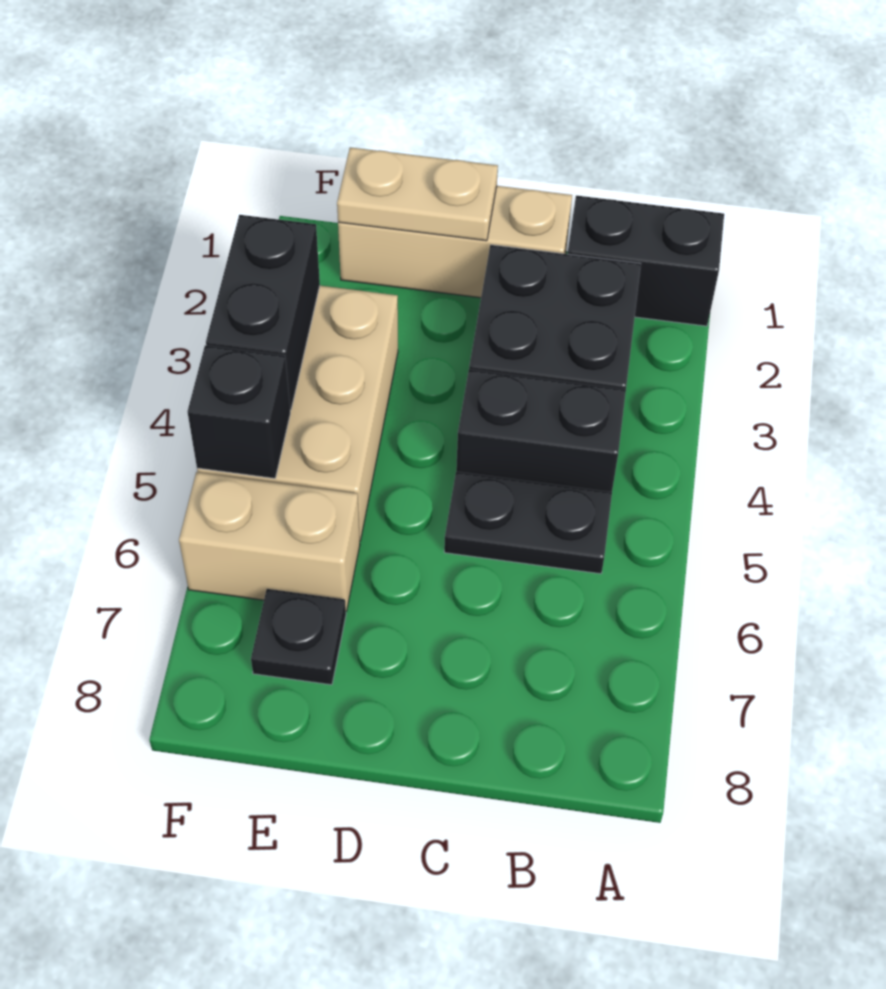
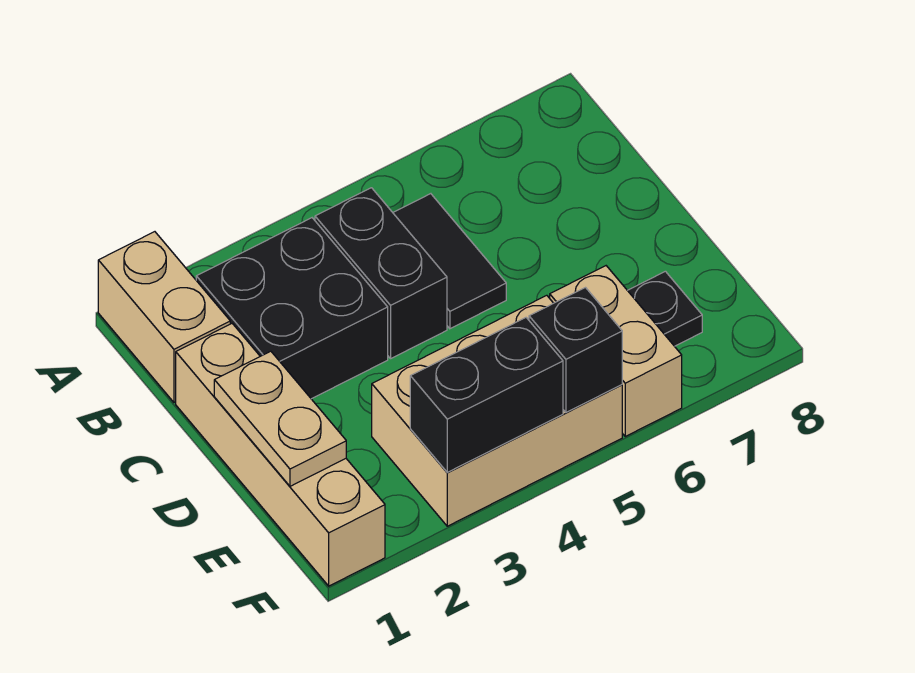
black brick A1:B1 level 1 -> tan brick A1:B1 level 1
black plate B5:C5 level 1 -> black tile B5:C5 level 1
tan brick C1:E1 level 1 -> tan brick C1:F1 level 1

